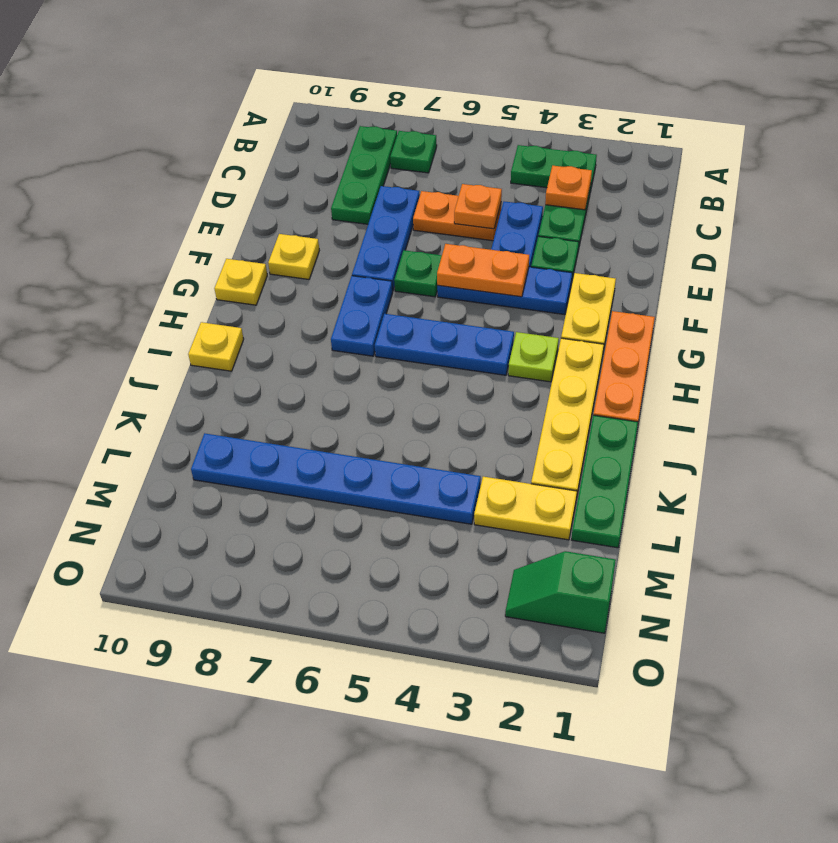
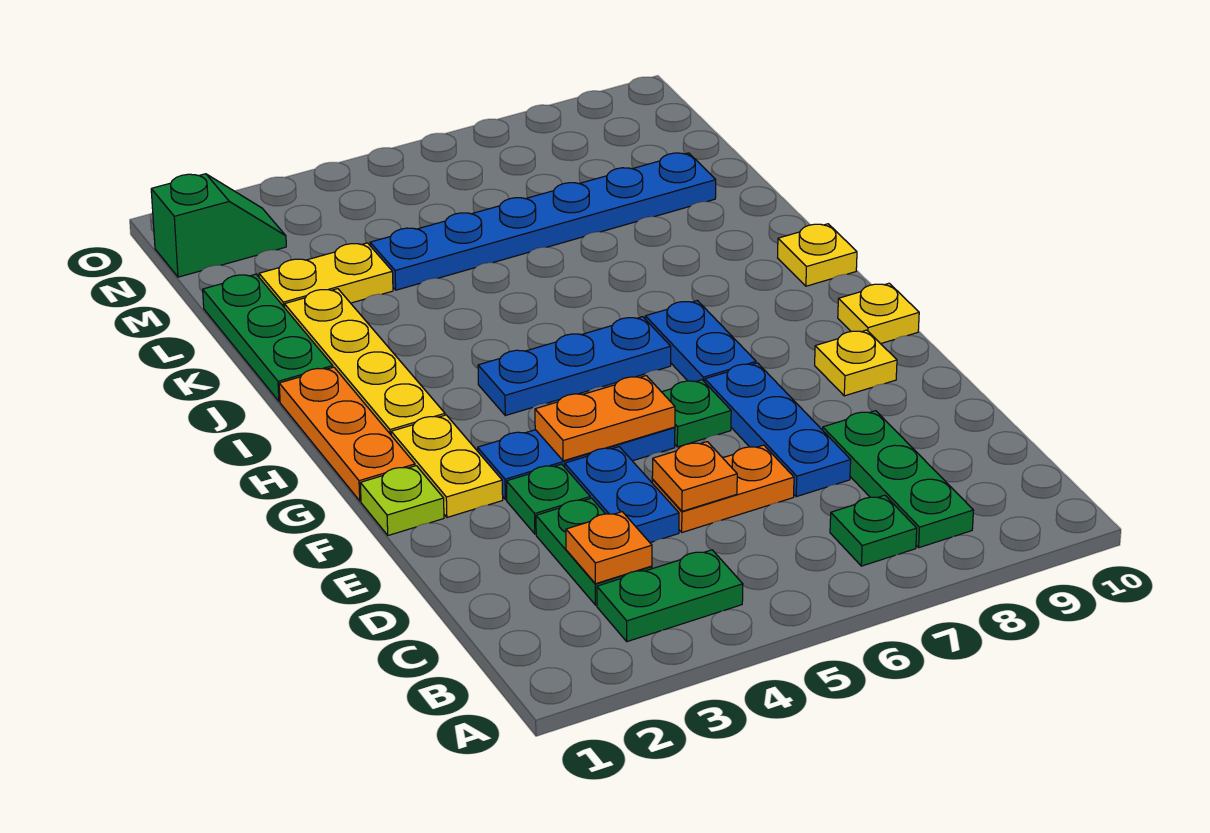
lime plate H3 level 1 -> lime plate F1 level 1

